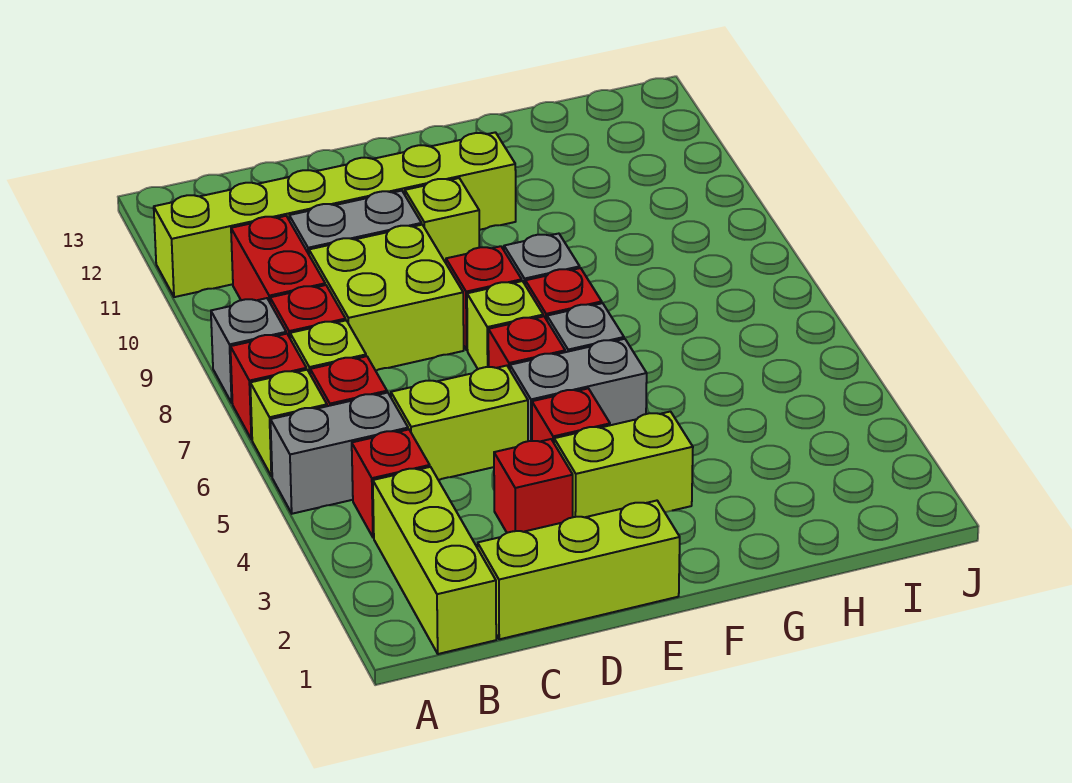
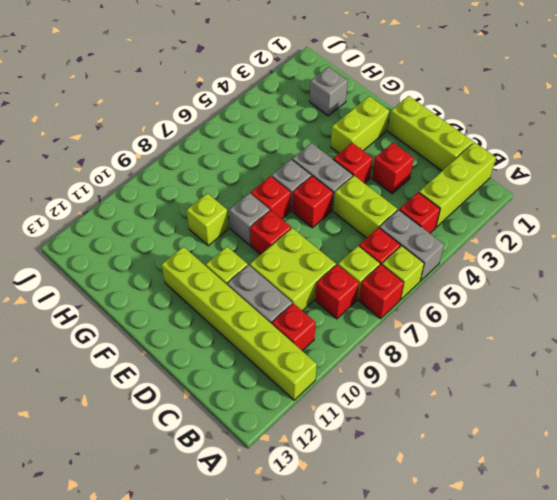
grey brick A8 level 1 -> grey brick H2 level 1
red brick B9:B10 level 1 -> red brick B10 level 1
lime brick E3:F3 level 1 -> lime brick F2:F3 level 1
lime brick E7 level 1 -> lime brick G9 level 1

